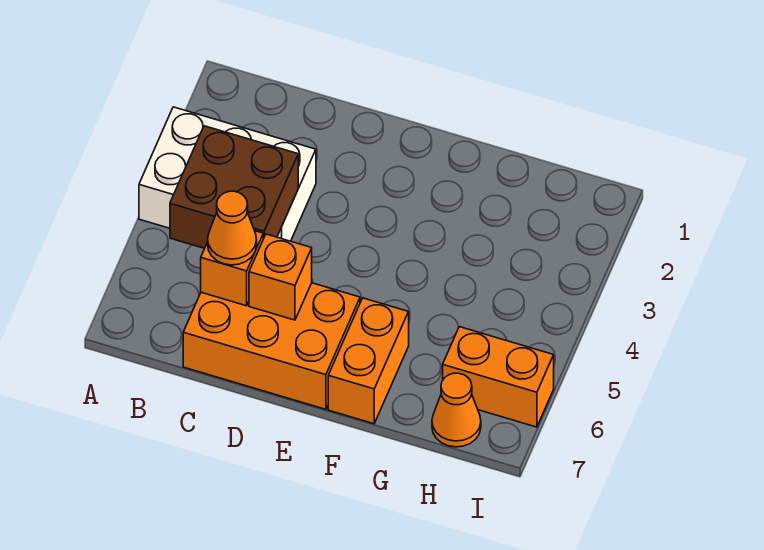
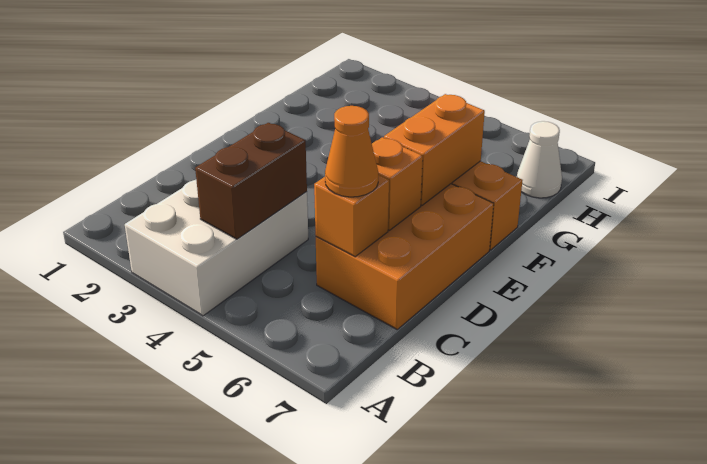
brown brick B4:C5 level 2 -> brown brick B4:C4 level 2
orange brick H6:I6 level 1 -> orange brick E6:F6 level 2
orange cone H7 level 1 -> white cone H7 level 1

